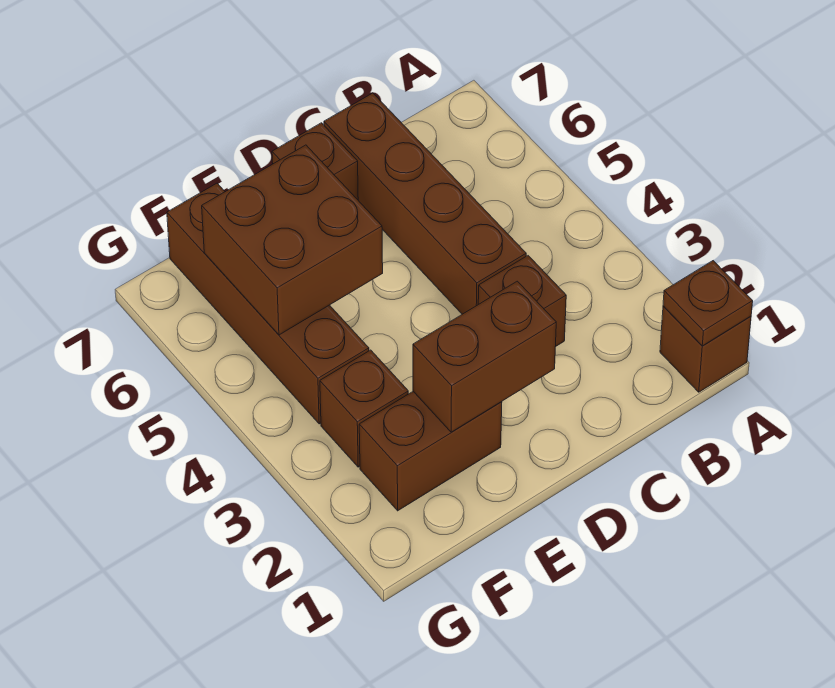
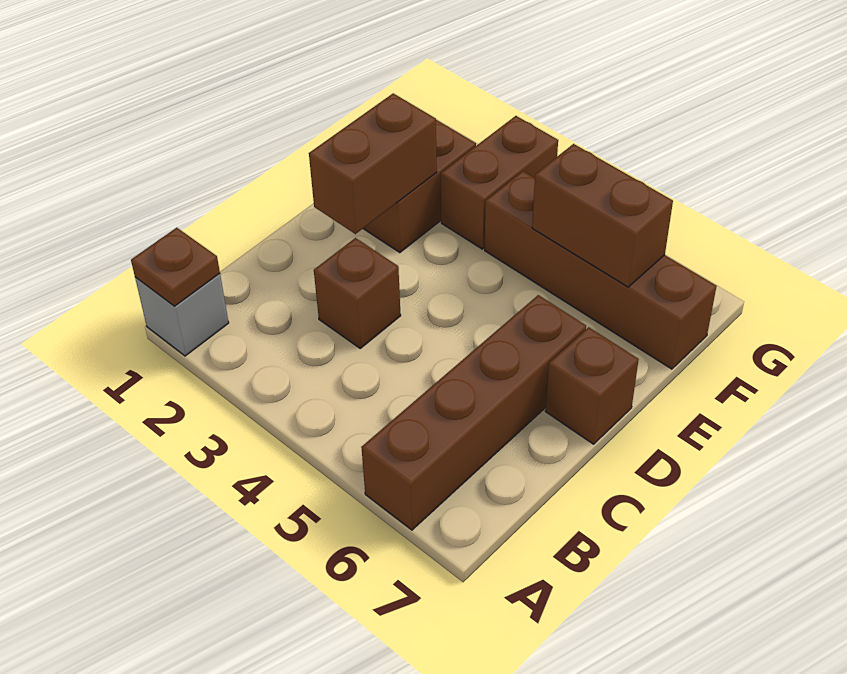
brown brick A1 level 1 -> grey brick A1 level 1
brown brick C4:C7 level 1 -> brown brick A6:D6 level 1
brown brick E5:F6 level 2 -> brown brick F5:F6 level 2
brown brick F3 level 1 -> brown brick F3:G3 level 1

